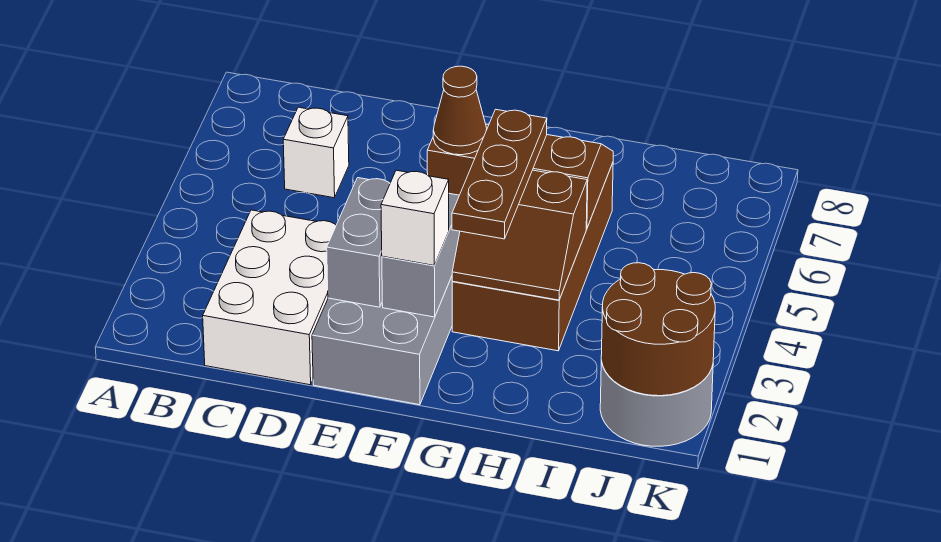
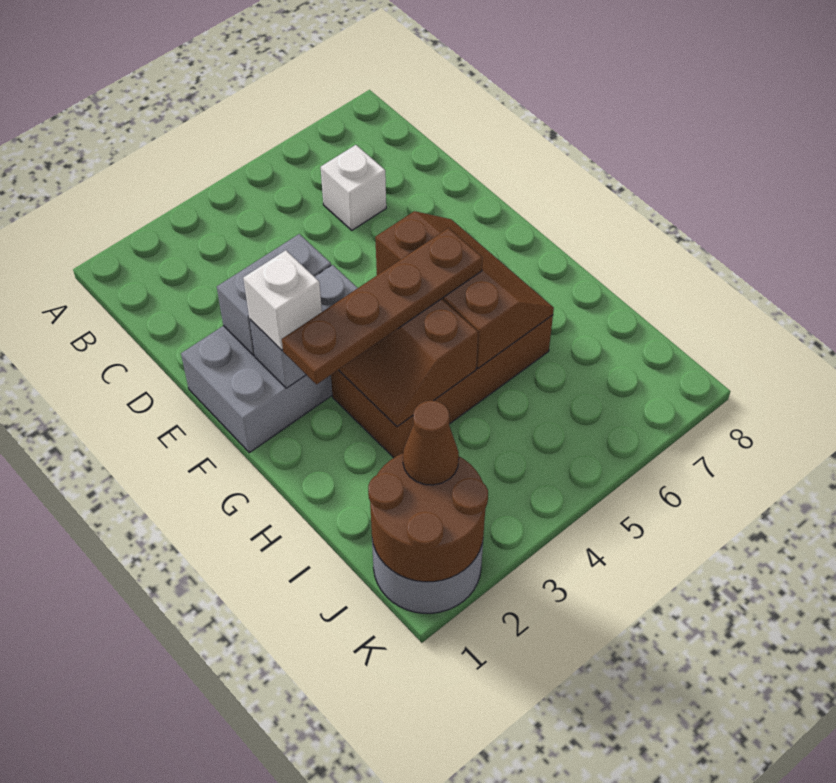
white brick C1:D3 level 1 -> none
brown cone F5 level 3 -> brown cone J2 level 3
brown plate G3:G5 level 3 -> brown plate G2:G5 level 3

